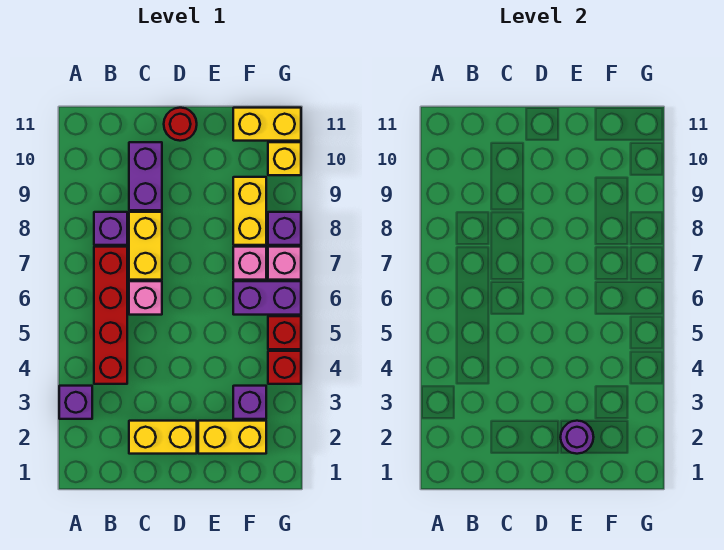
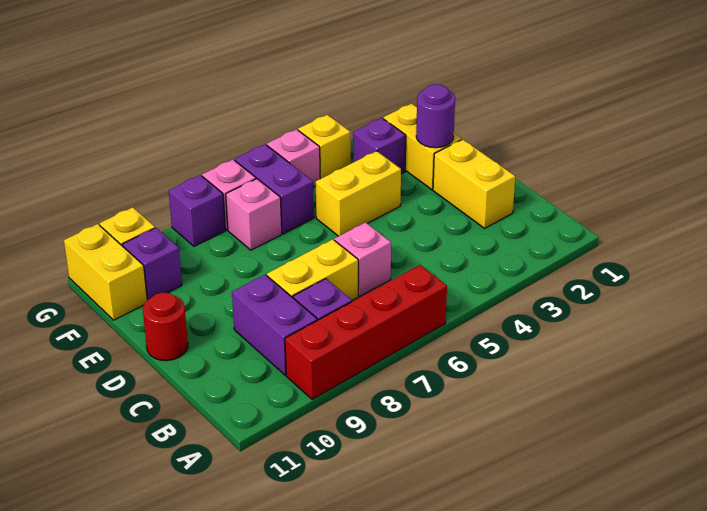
purple brick A3 level 1 -> purple brick F10 level 1
red brick B4:B7 level 1 -> red brick A6:A9 level 1
purple brick C9:C10 level 1 -> purple brick B9:C9 level 1
yellow brick F8:F9 level 1 -> yellow brick E4:E5 level 1
red brick G4 level 1 -> yellow brick G4 level 1
red brick G5 level 1 -> pink brick G5 level 1

